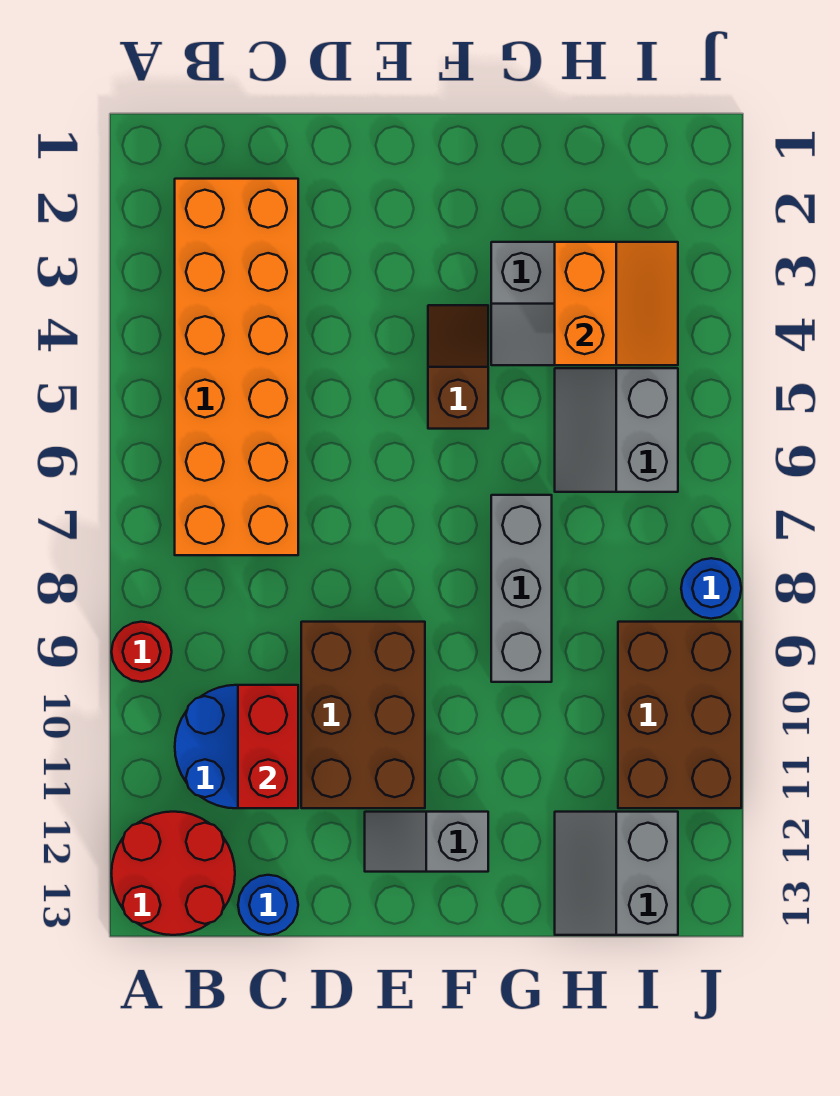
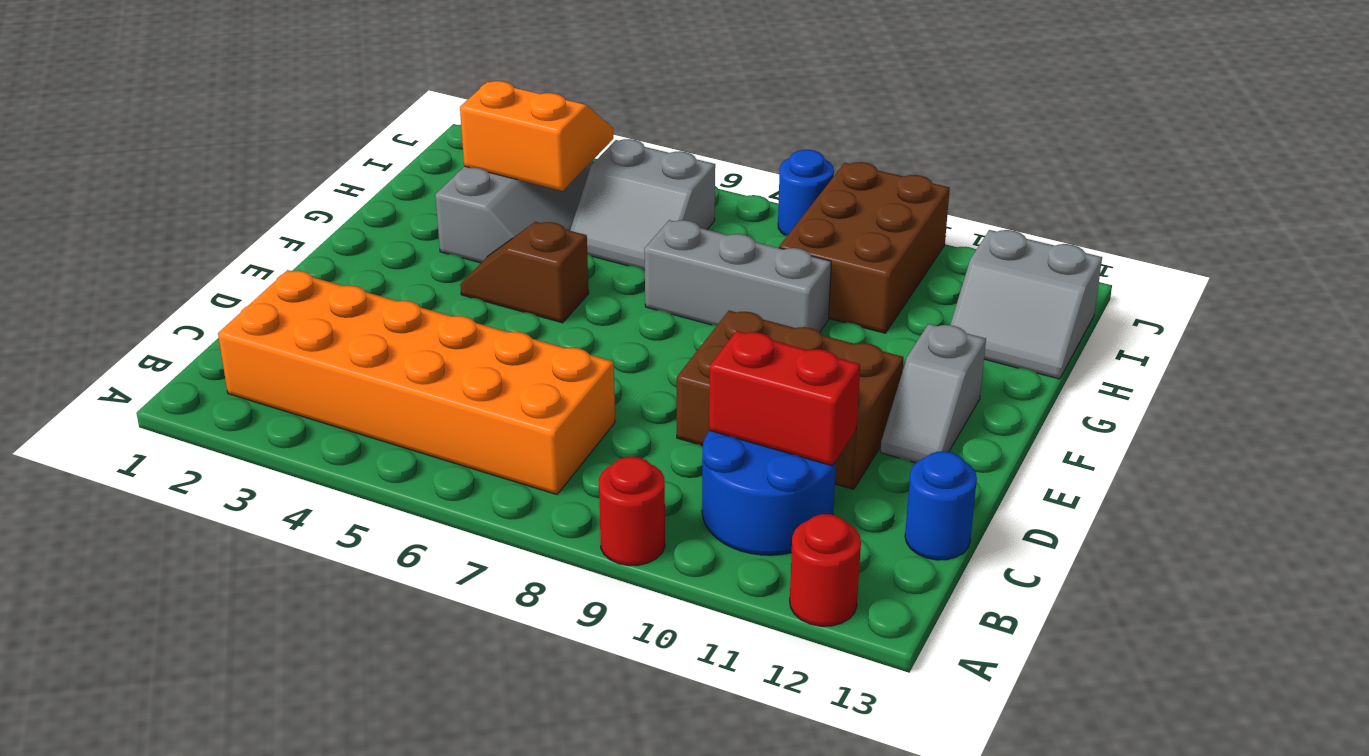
red round brick A12:B13 level 1 -> red round brick A12 level 1
brown brick I9:J11 level 1 -> brown brick H9:J10 level 1

